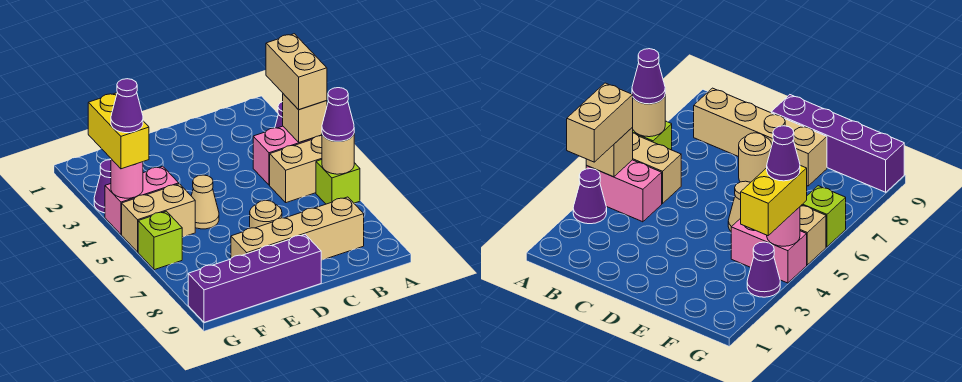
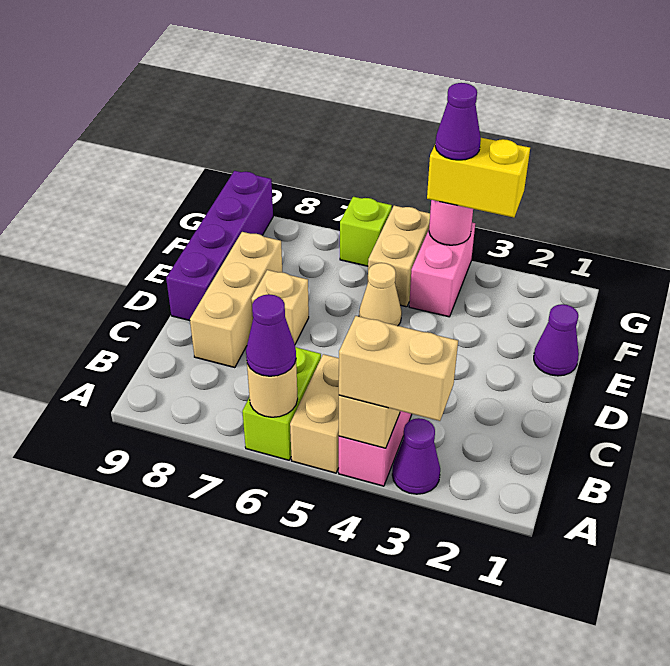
lime brick A6 level 1 -> lime brick A6:B6 level 1
tan brick B8:E8 level 1 -> tan brick C8:E8 level 1
tan round brick D7 level 1 -> tan brick D7 level 1
purple cone G3 level 1 -> purple cone E1 level 1

